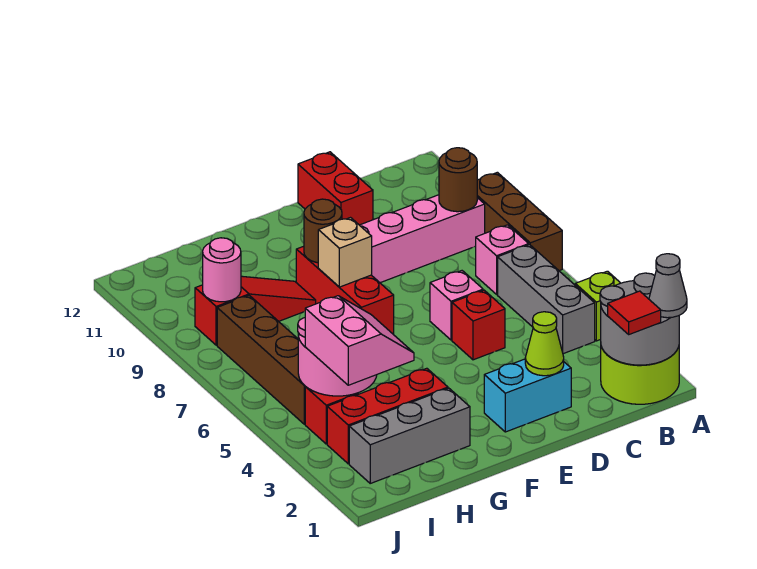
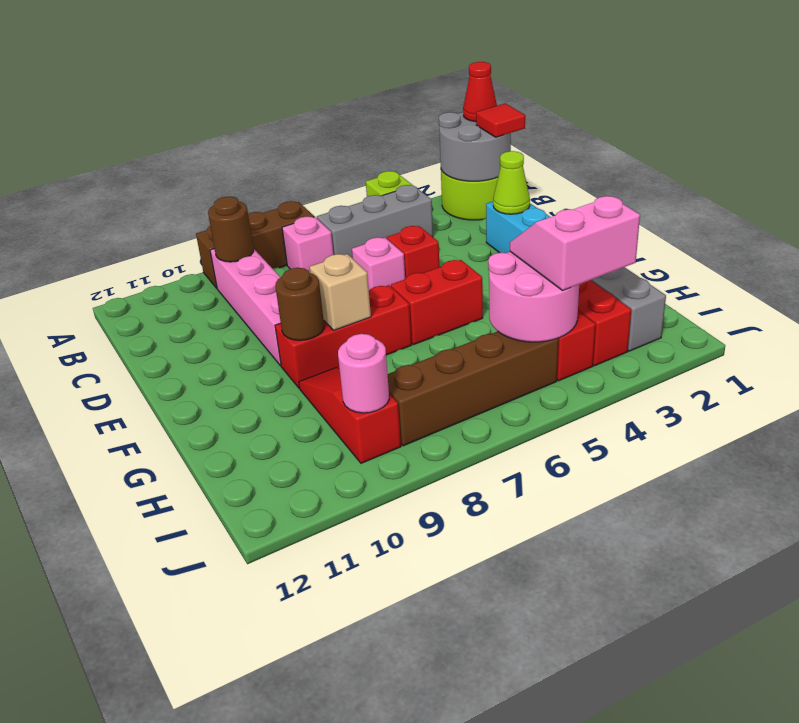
grey cone A1 level 3 -> red cone A1 level 3
red brick D11:D12 level 1 -> red brick F5:F6 level 1

